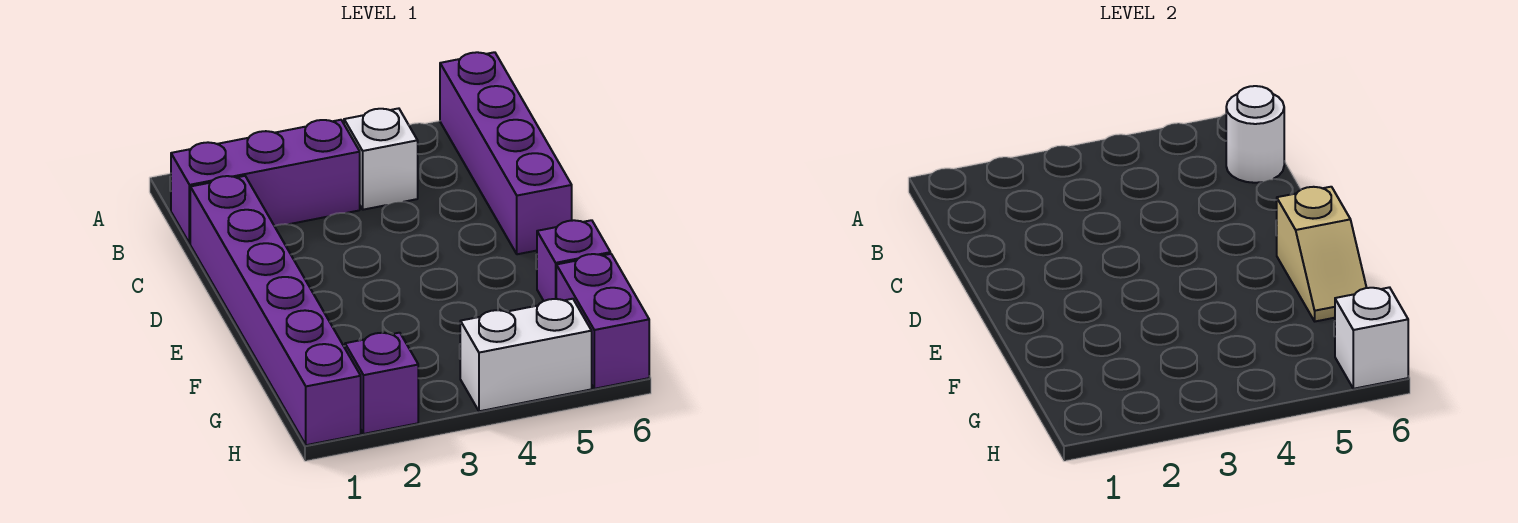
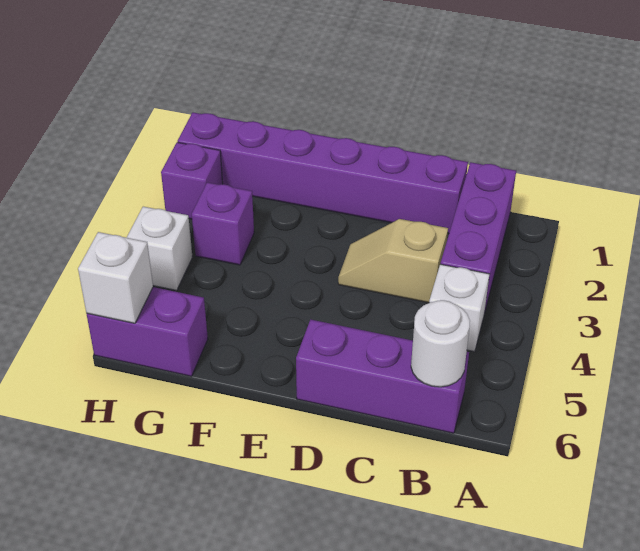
purple brick A6:D6 level 1 -> purple brick B6:D6 level 1
tan slope E6:F6 level 2 top E -> tan slope C3:D3 level 1 top C
purple brick F6 level 1 -> purple brick G3 level 1
white brick H4:H5 level 1 -> white brick H4 level 1

